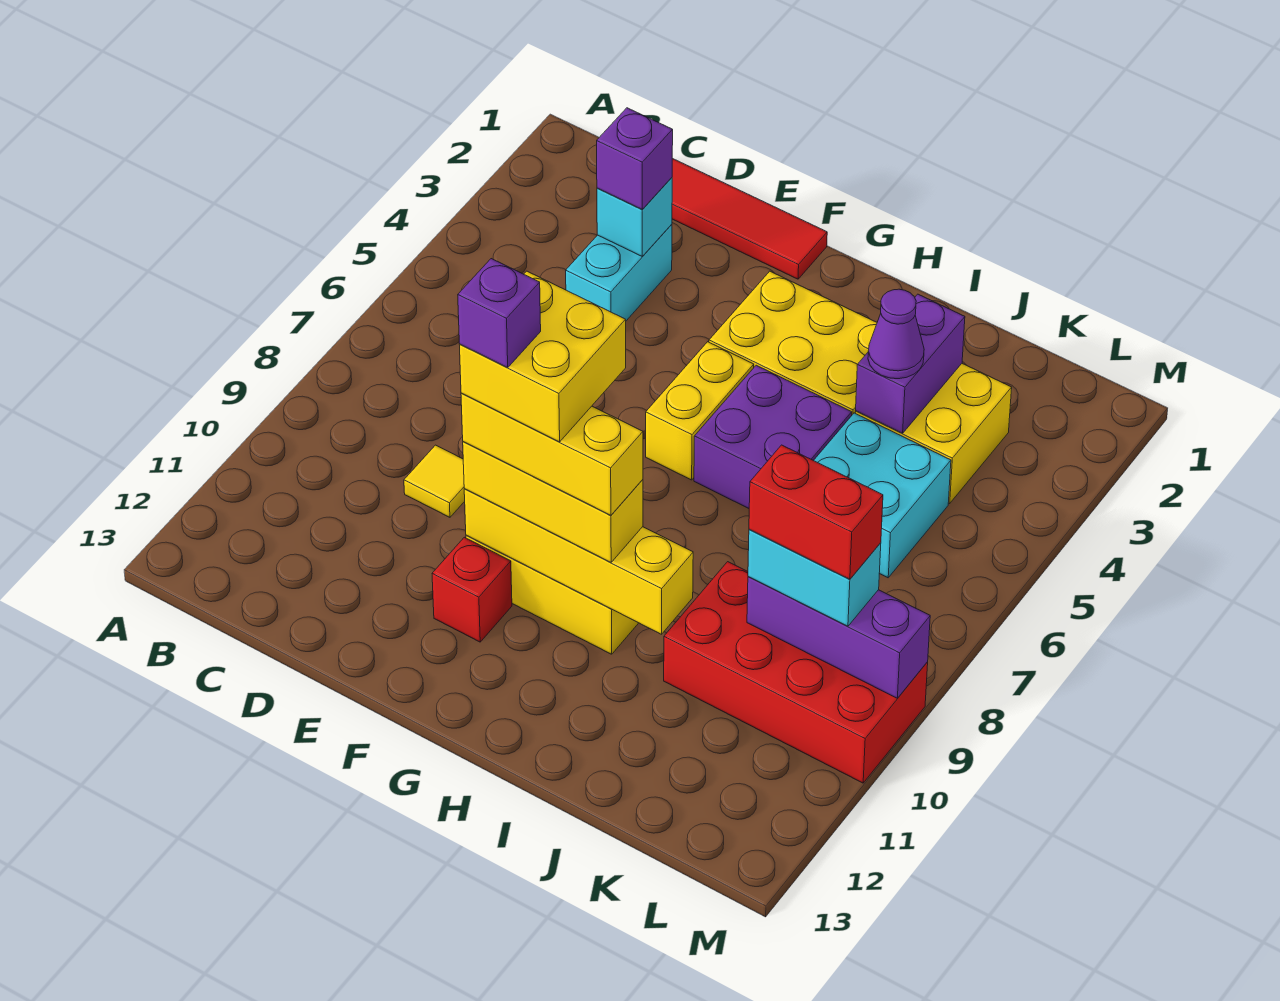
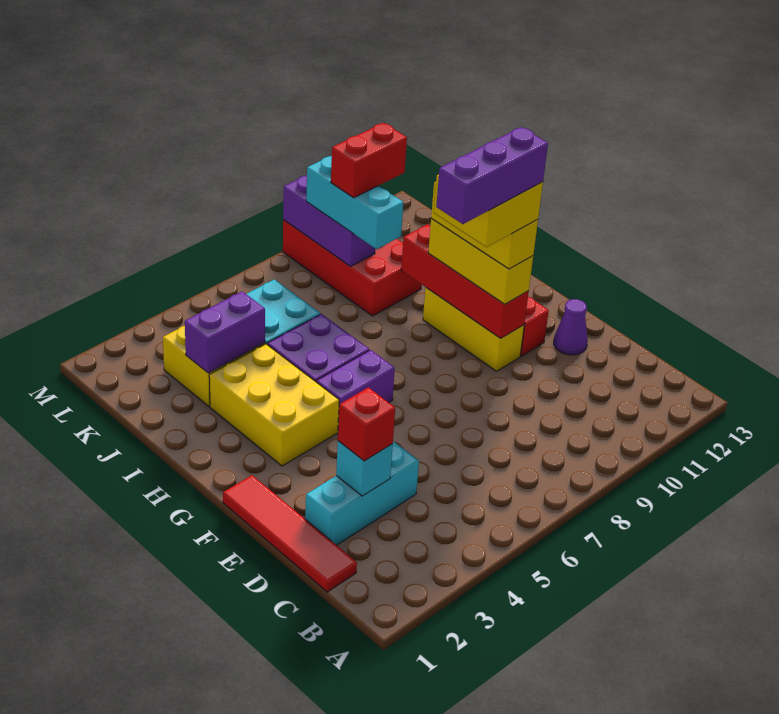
cyan brick D3:D4 level 1 -> cyan brick D2:D4 level 1
purple brick D3 level 3 -> red brick D3 level 3
yellow tile D9 level 1 -> none
yellow brick F10:I10 level 2 -> red brick F10:I10 level 2
purple brick F10 level 6 -> purple brick F8:F10 level 6
yellow brick G5:G6 level 1 -> purple brick G5:G6 level 1
purple cone J4 level 3 -> purple cone E12 level 1
cyan brick K9:L9 level 3 -> cyan brick J9:L9 level 3
red brick K9:L9 level 4 -> red brick K9:K10 level 4

